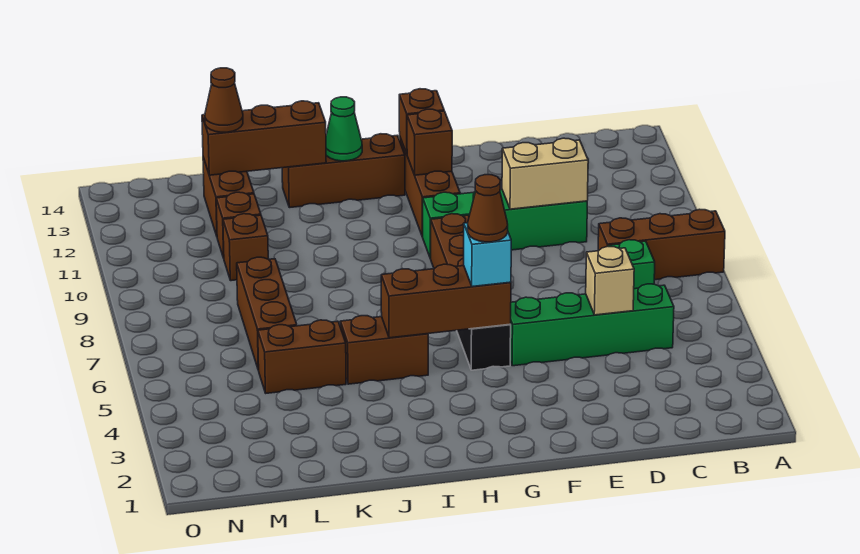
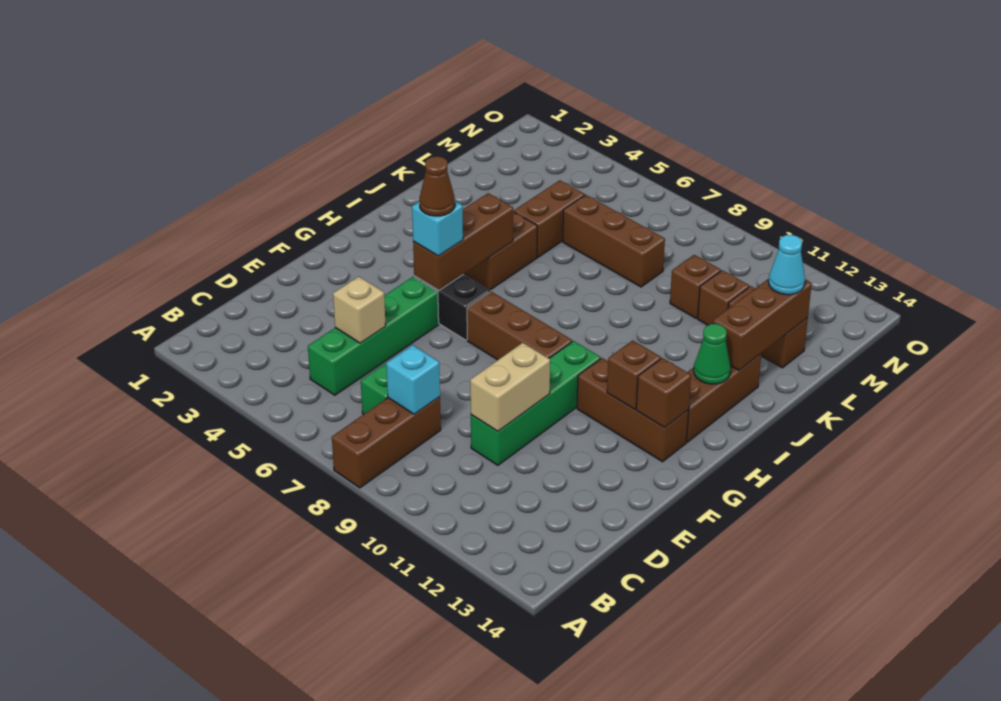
none -> cyan brick C8 level 2
brown cone L13 level 3 -> cyan cone L13 level 3

